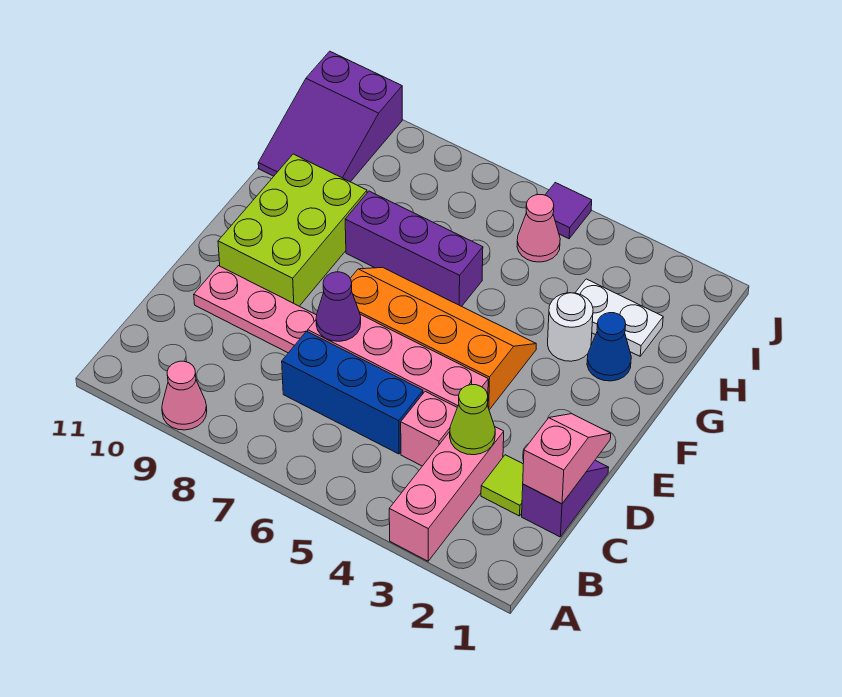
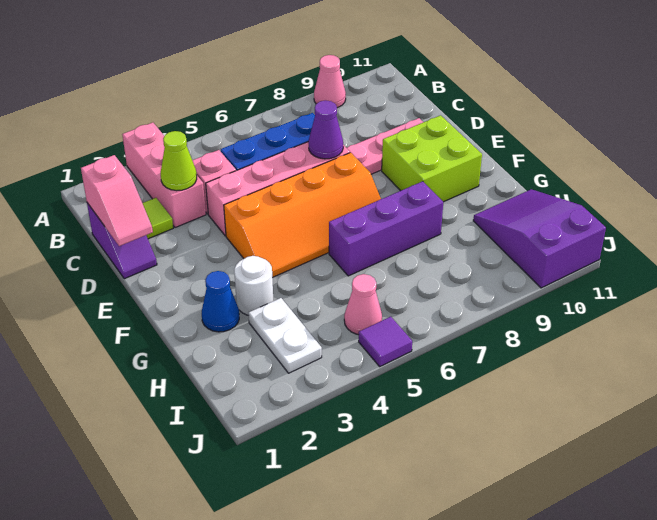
lime brick E9:G10 level 1 -> lime brick E9:F10 level 1
white plate H2:H3 level 1 -> white plate H3:I3 level 1

